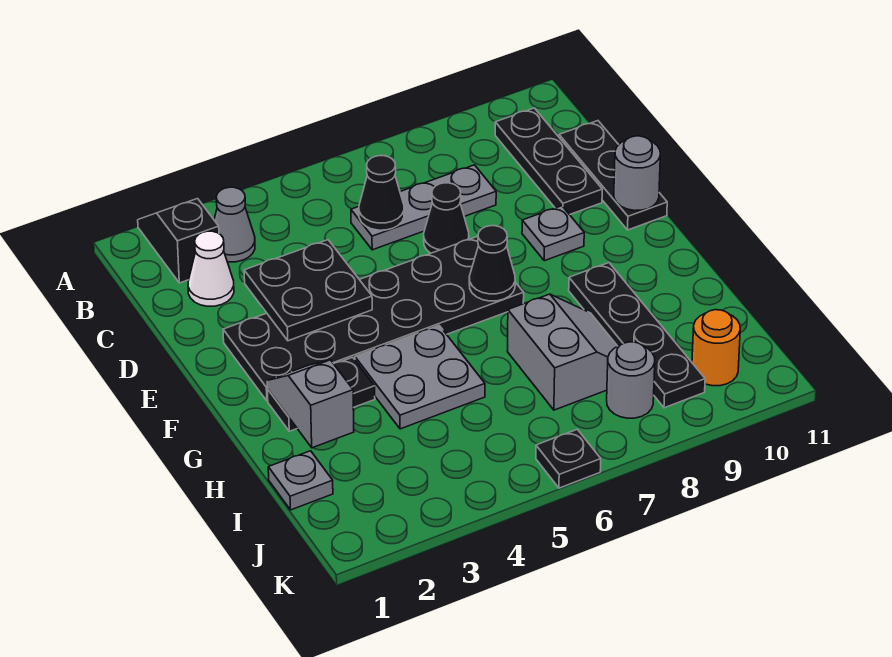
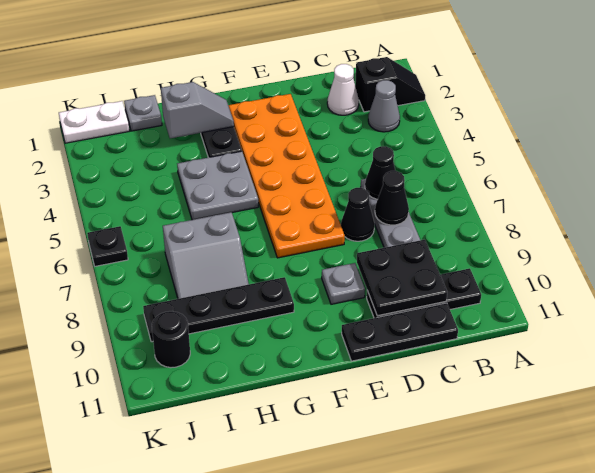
black plate D3:E4 level 2 -> black plate C9:D10 level 2
black plate E2:F7 level 1 -> orange plate E2:F7 level 1
grey round brick E11 level 2 -> none
black cone F7 level 2 -> black cone C7 level 2
none -> white plate J1:K1 level 1
grey round brick J8 level 1 -> none
orange round brick J10 level 1 -> black round brick J10 level 1

